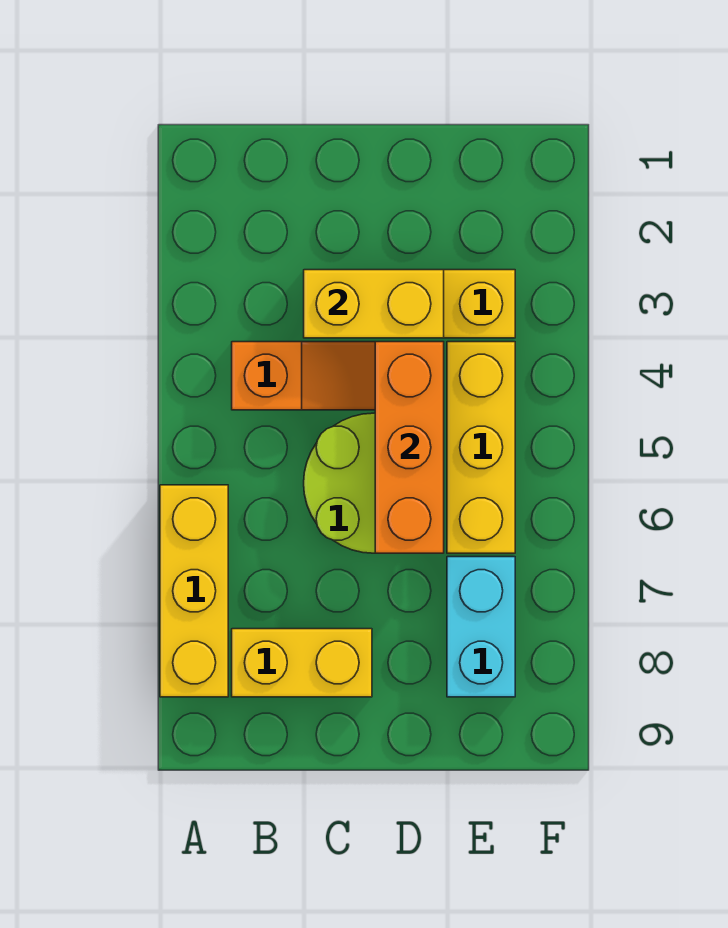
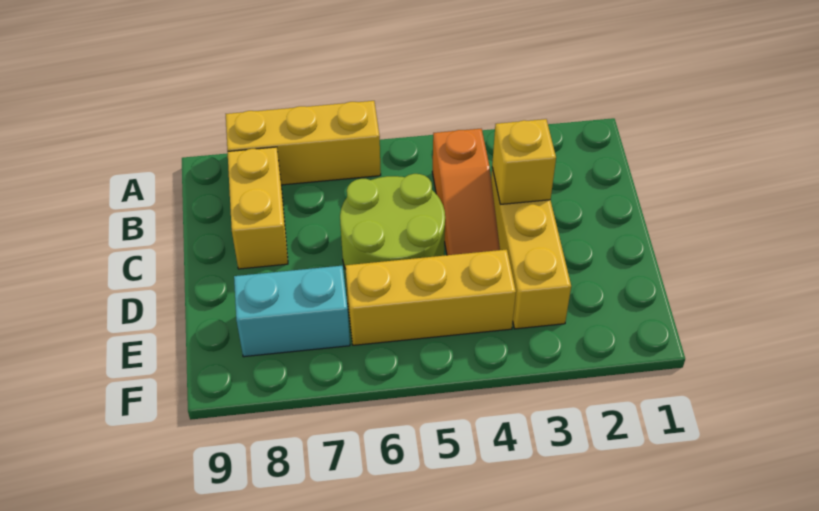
yellow brick C3:D3 level 2 -> yellow brick C3 level 2
orange brick D4:D6 level 2 -> none

